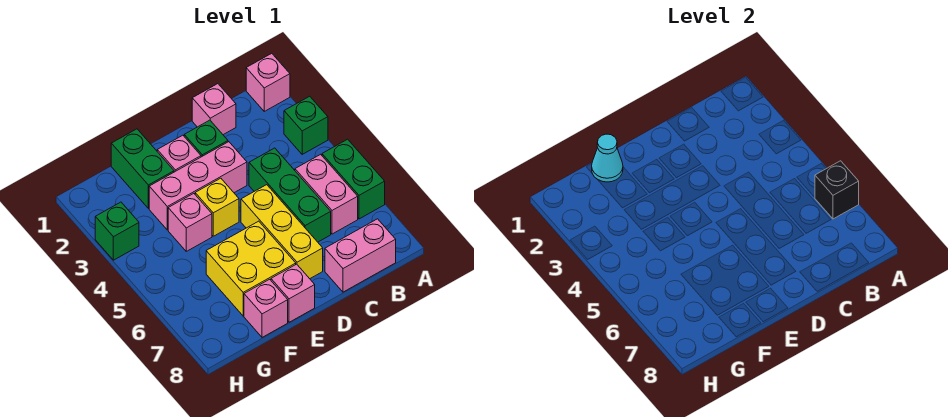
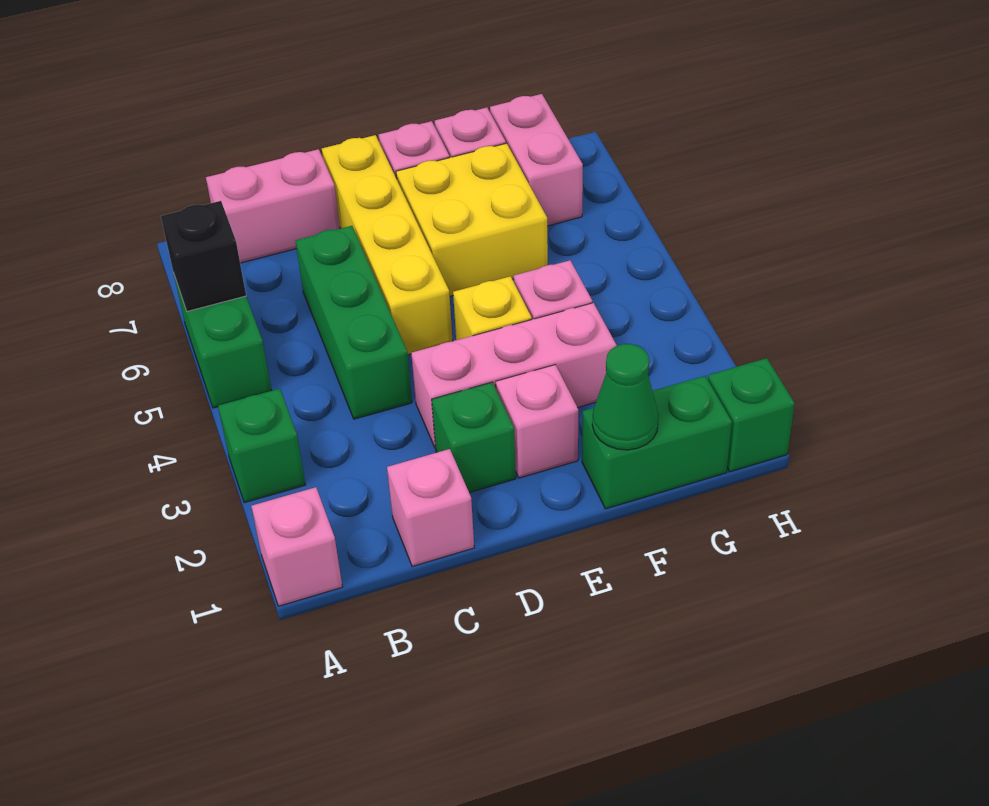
pink brick B5:B6 level 1 -> pink brick G7:G8 level 1
yellow brick D5:D7 level 1 -> yellow brick D5:D8 level 1
green brick F1:F2 level 1 -> green brick F1:G1 level 1
cyan cone F1 level 2 -> green cone F1 level 2
green brick H3 level 1 -> green brick H1 level 1

